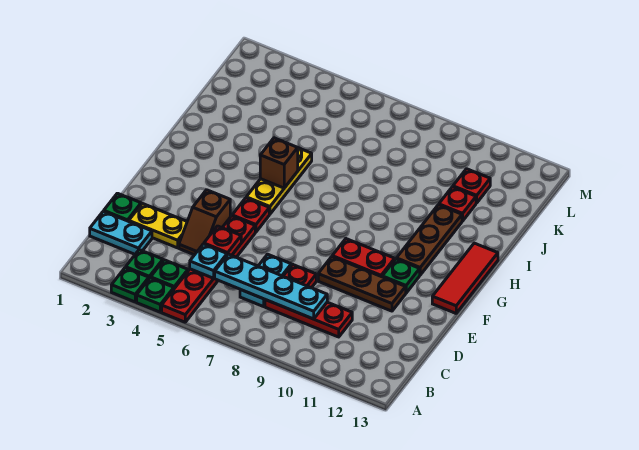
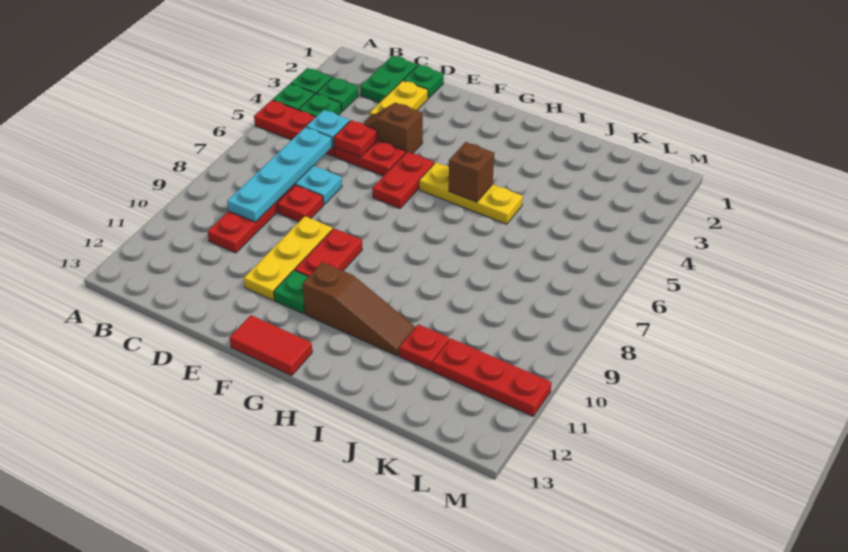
cyan plate C1:C2 level 1 -> green plate C1:C2 level 1
brown plate E9:E11 level 1 -> yellow plate E9:E11 level 1
red plate F5 level 1 -> red plate F5:F6 level 1
red tile F13:H13 level 1 -> red tile F13:G13 level 1
brown plate G11:I11 level 1 -> brown slope G11:I11 level 1 top G
red plate K11 level 1 -> red plate K11:M11 level 1

